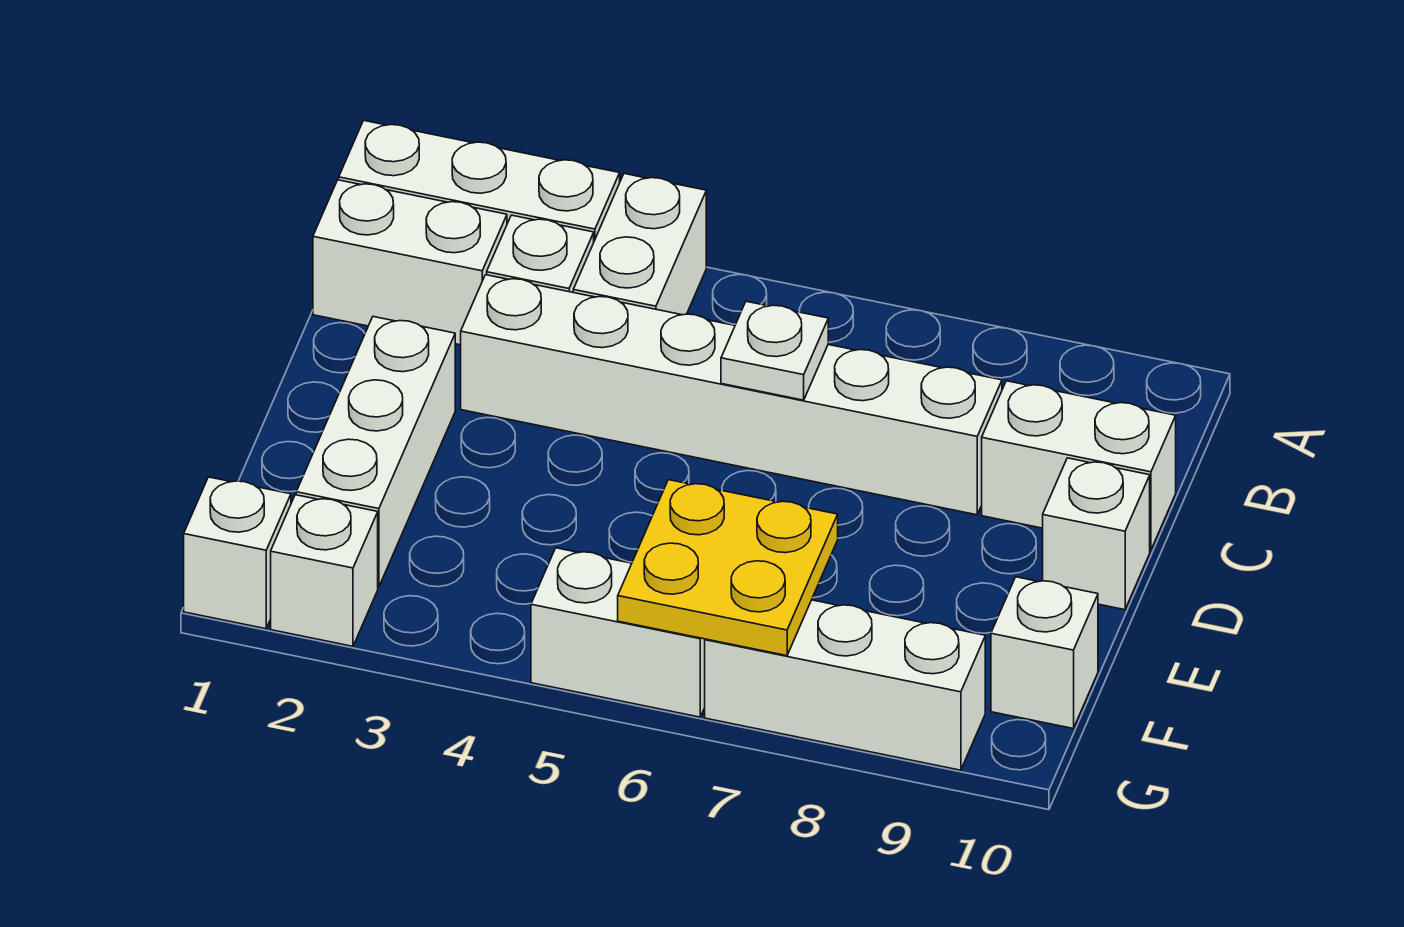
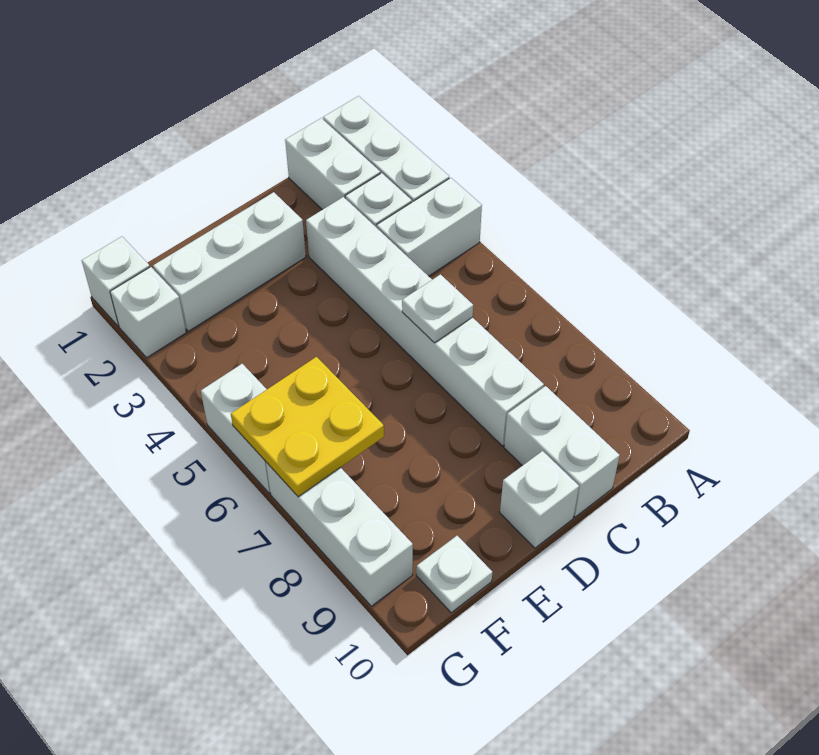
white brick F10 level 1 -> white plate F10 level 1

